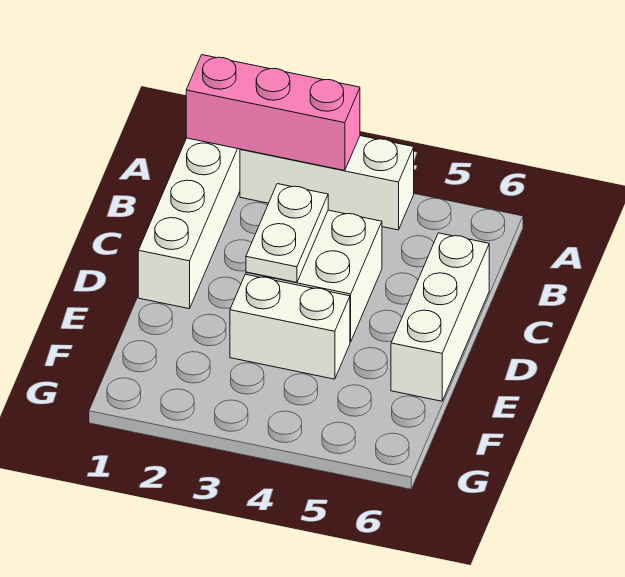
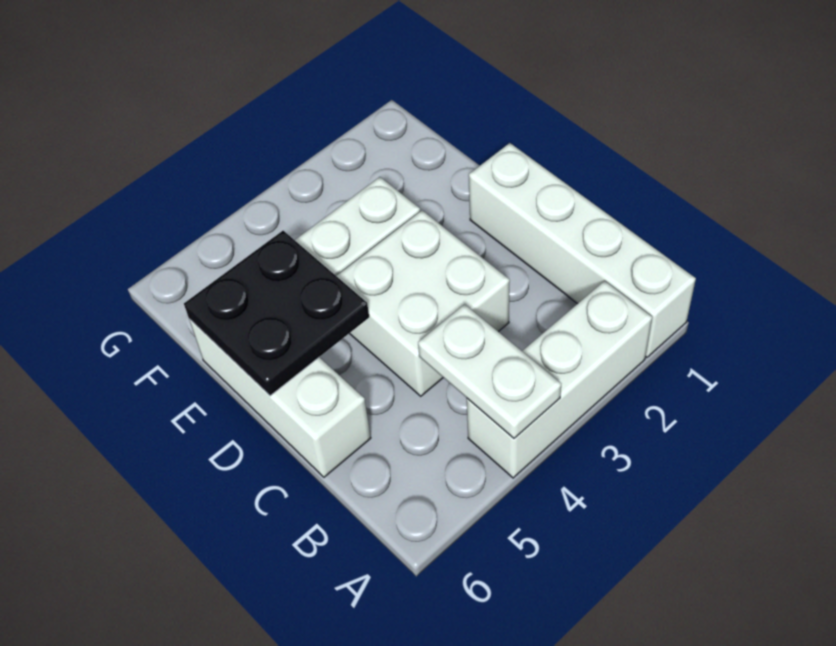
pink brick A1:A3 level 2 -> none
white plate C3:D3 level 2 -> white plate A4:B4 level 2
none -> black plate D5:E6 level 2

